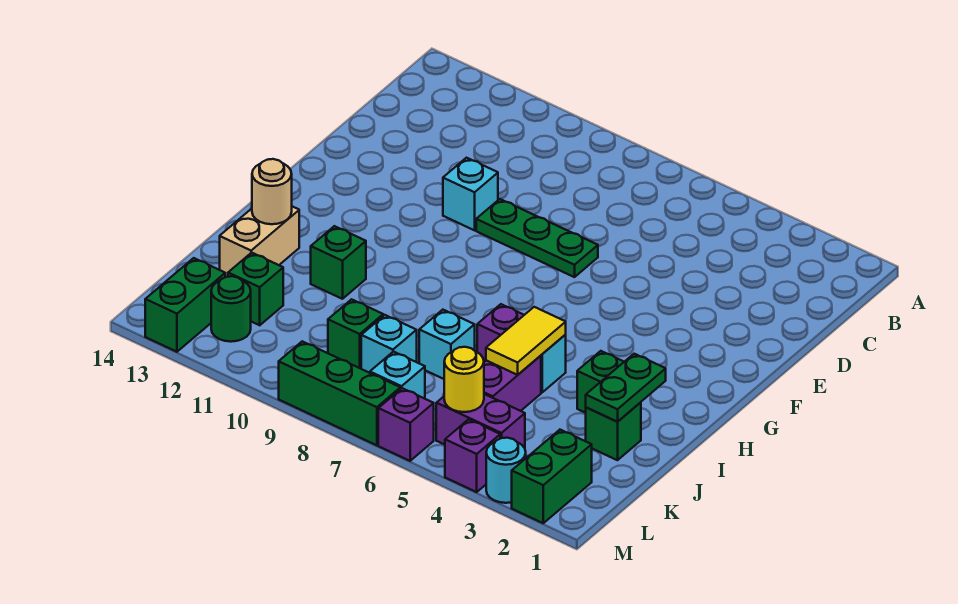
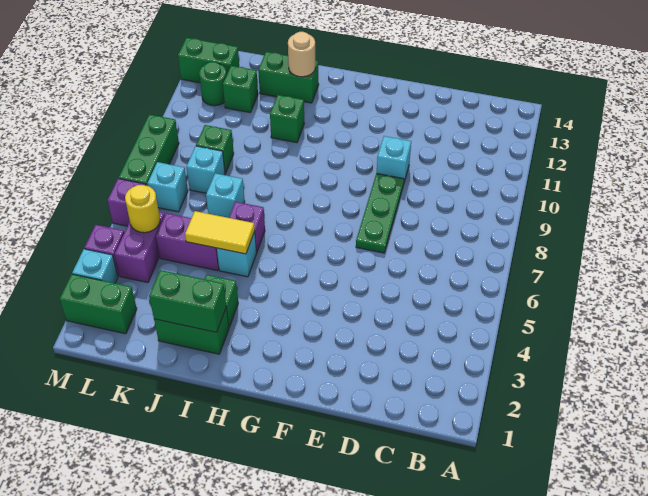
green plate I2:J2 level 2 -> green brick I2:J2 level 2
tan brick I13:J13 level 1 -> green brick I13:J13 level 1
green brick J2 level 1 -> green brick I2:J2 level 1
cyan round brick M3 level 1 -> cyan brick M3 level 1

